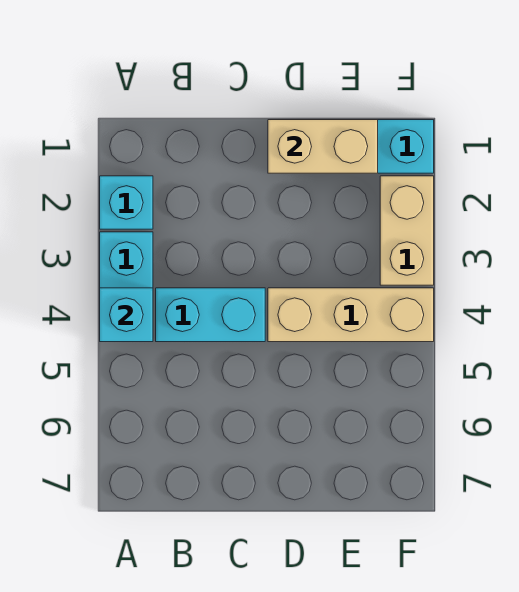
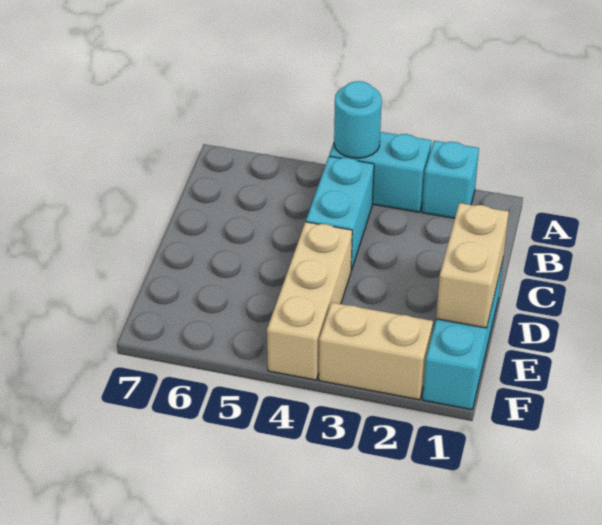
cyan brick A4 level 2 -> cyan round brick A4 level 2

